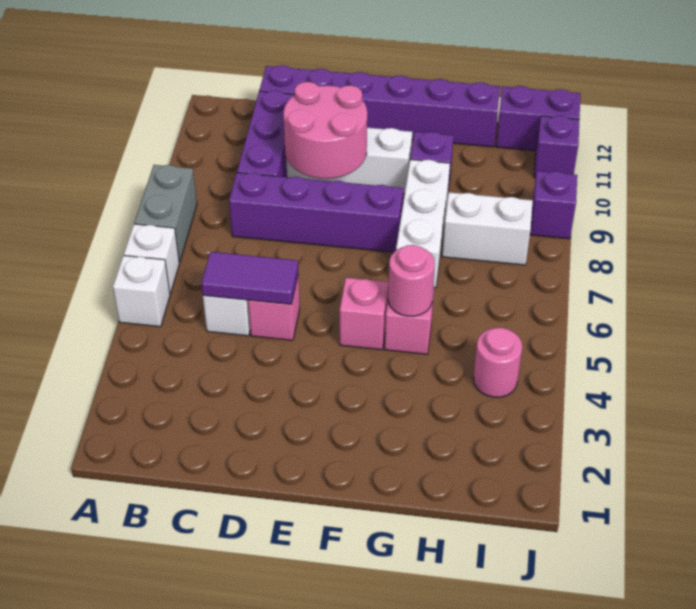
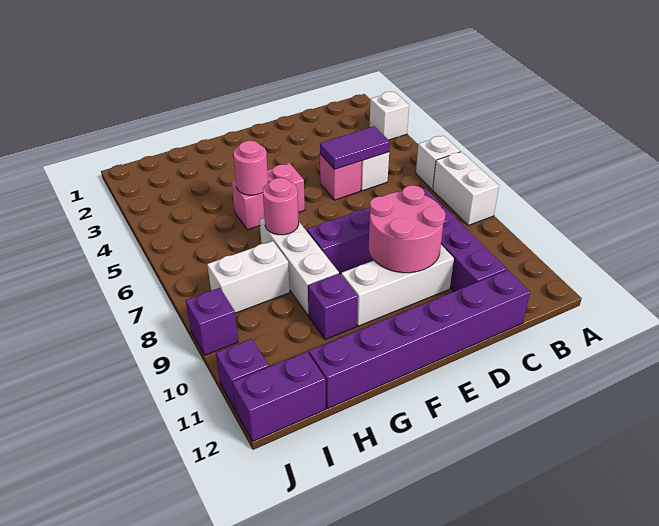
white brick A5 level 1 -> white brick A3 level 1
grey brick A7:A8 level 1 -> white brick A7:A8 level 1
pink round brick I4 level 1 -> pink round brick G7 level 2

